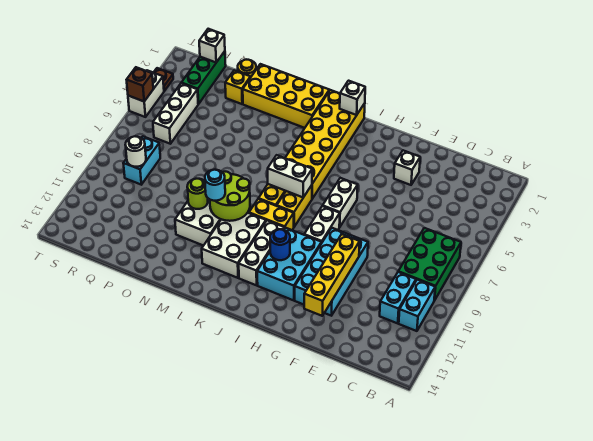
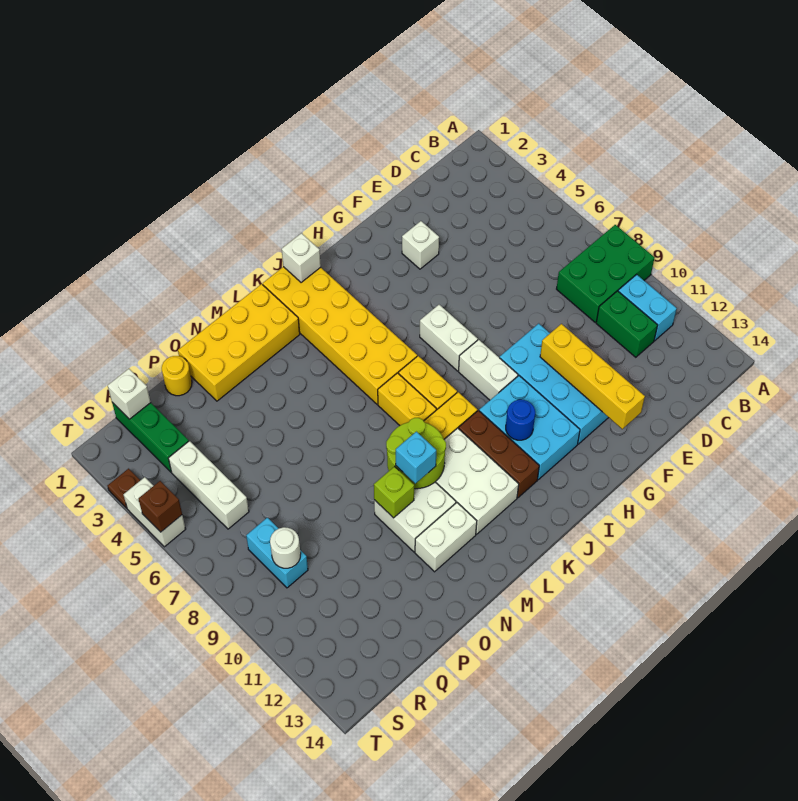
green brick B7:C9 level 1 -> green brick A8:C9 level 1
cyan brick C10:C11 level 1 -> green brick C10:C11 level 1
white brick J7:K7 level 2 -> white brick M12:N12 level 1
white brick J10:J12 level 1 -> brown brick J10:J12 level 1
cyan round brick M10 level 3 -> cyan brick M10 level 3
lime round brick N10 level 2 -> lime brick N10 level 2
yellow brick P2 level 1 -> none

